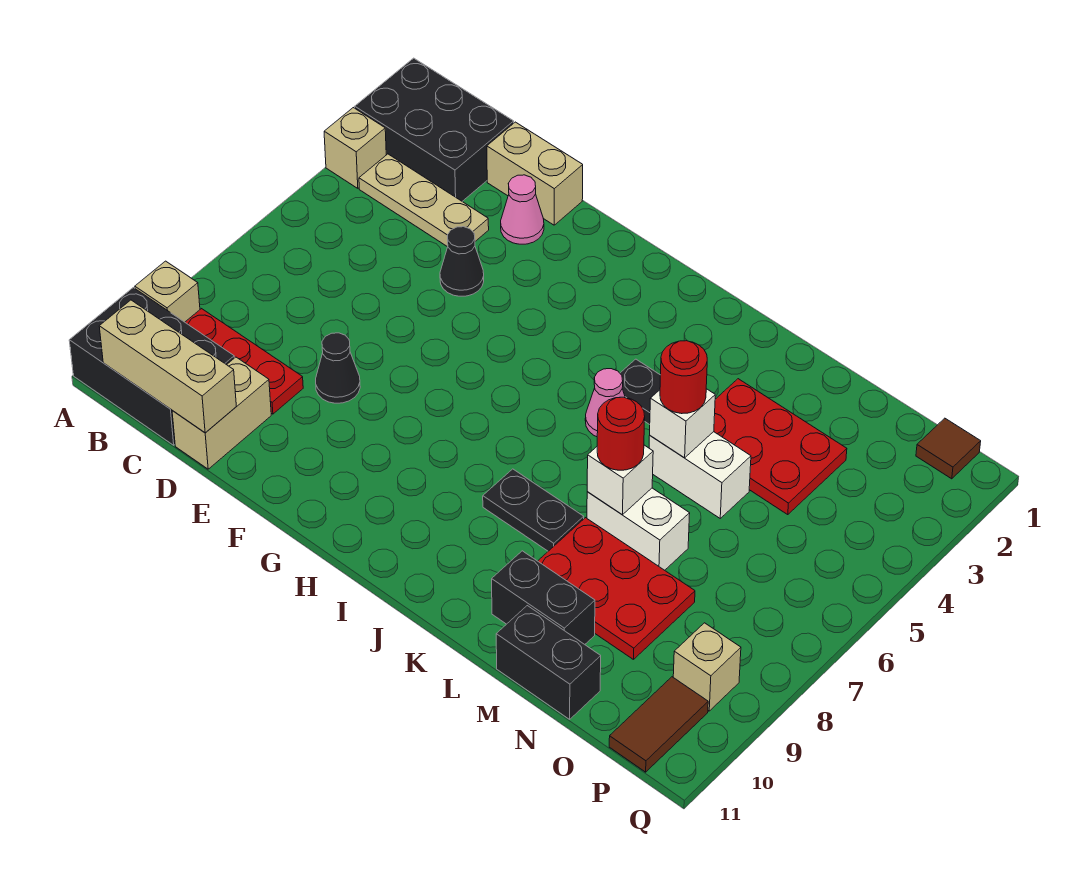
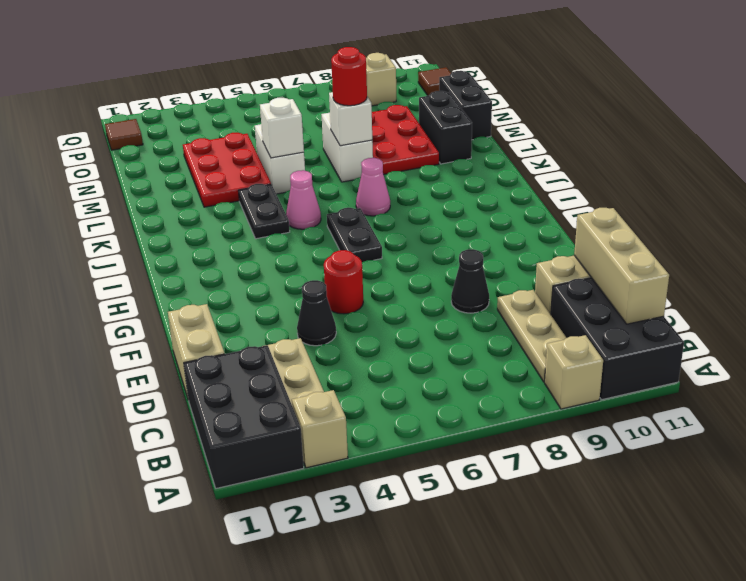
red plate B9:D9 level 1 -> tan plate B9:D9 level 1
pink cone E2 level 1 -> pink cone J7 level 1
black plate J8:K8 level 1 -> black plate H6:I6 level 1
red round brick L5 level 3 -> red round brick F5 level 1
brown tile P10:P11 level 1 -> brown tile P11 level 1

